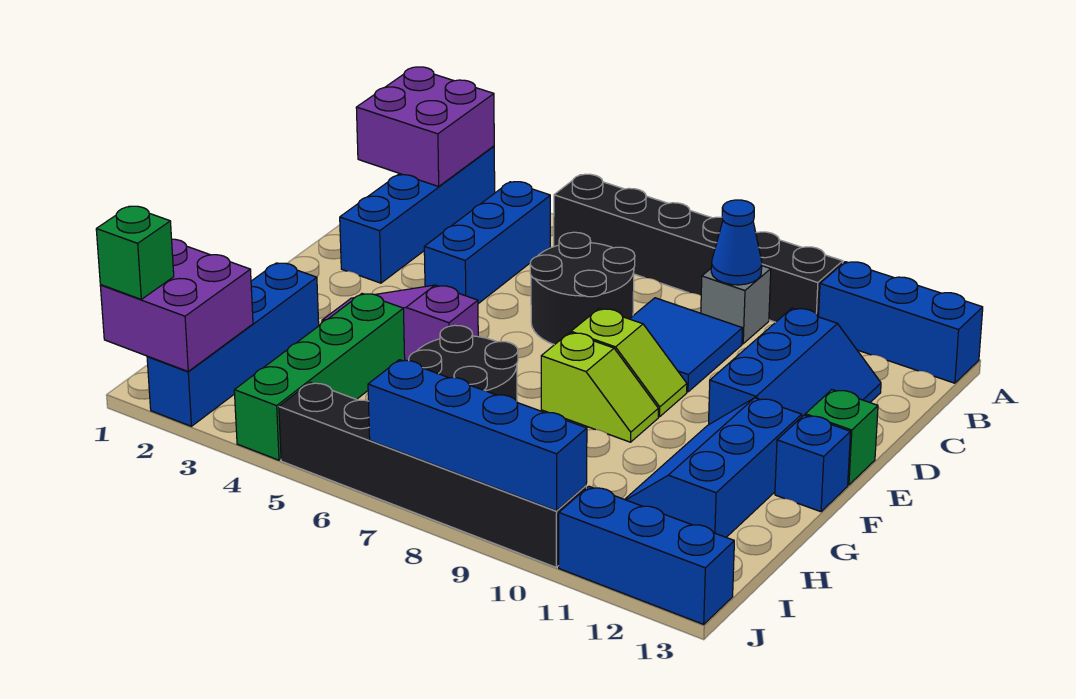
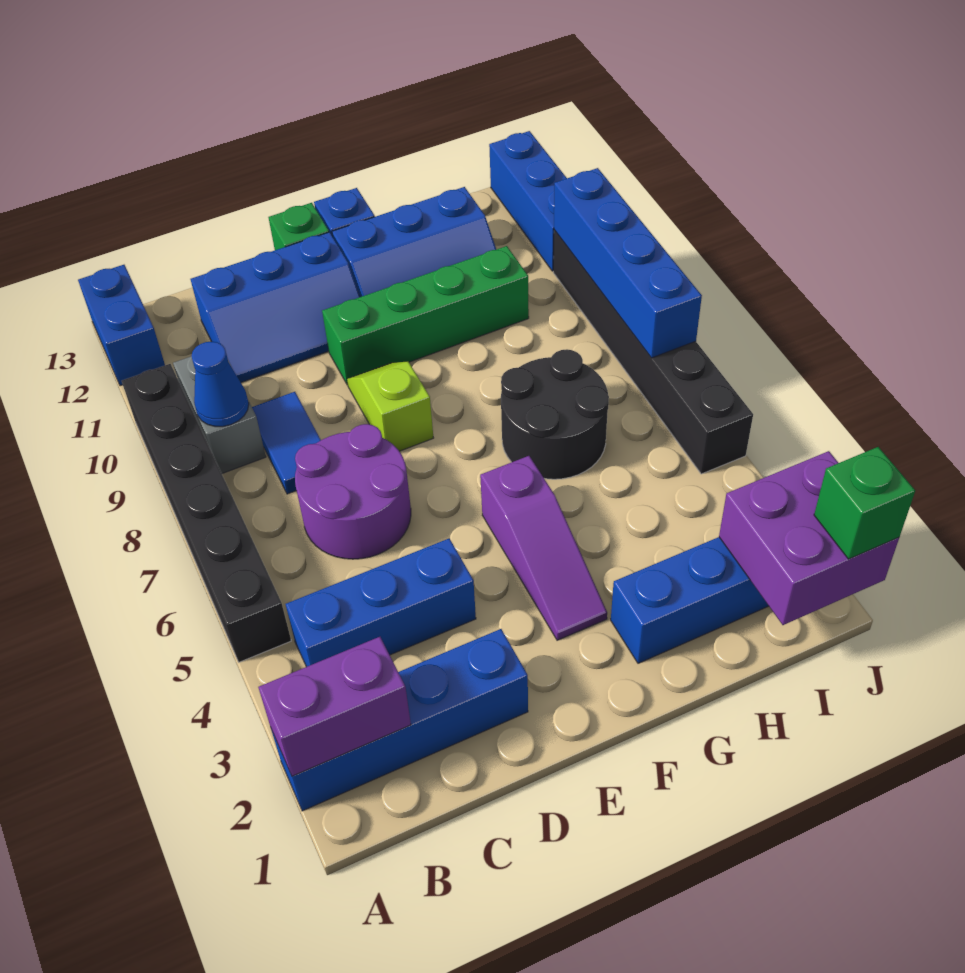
purple brick A1:B2 level 2 -> purple brick A2:B2 level 2
blue brick A11:A13 level 1 -> blue brick A12:A13 level 1
grey brick B9 level 1 -> grey brick B9:B10 level 1
black round brick C6:D7 level 1 -> purple round brick C6:D7 level 1
blue tile C8:D9 level 1 -> blue tile C8:C9 level 1
blue slope C11:E12 level 1 top 11 -> blue slope C11:E12 level 1 top 12
lime slope F8:F9 level 1 top 8 -> none
green brick G4:J4 level 1 -> green brick E10:H10 level 1

